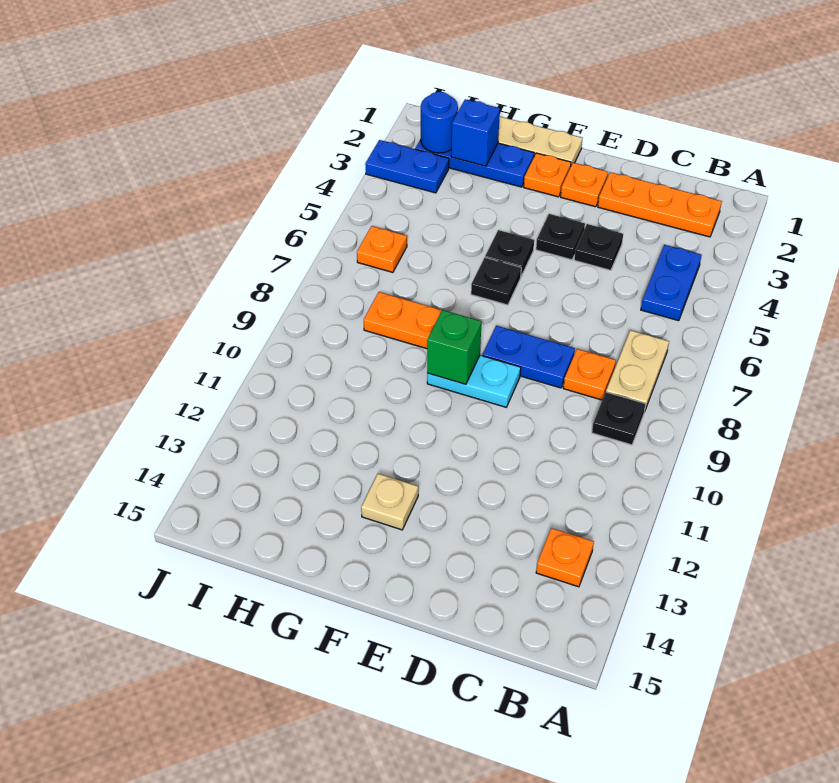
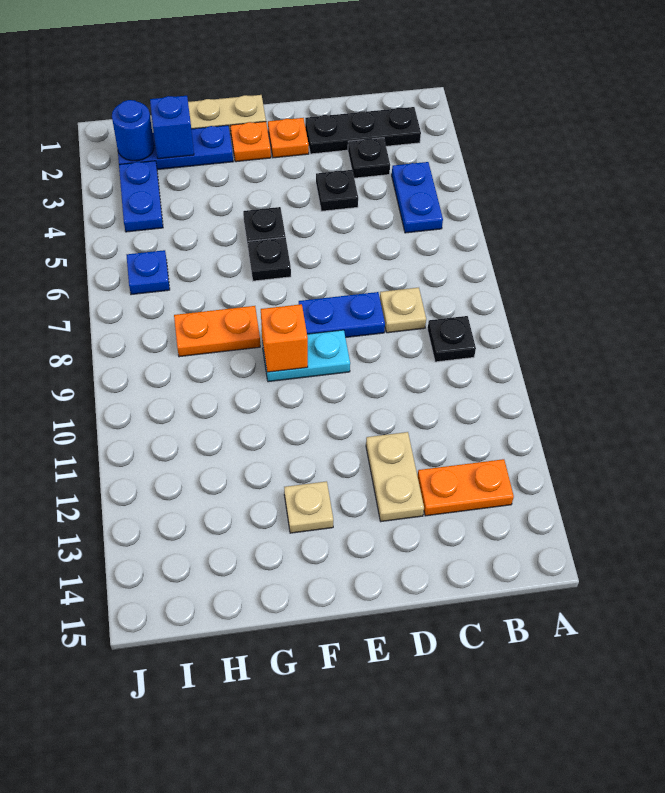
orange plate B2:D2 level 1 -> black plate B2:D2 level 1
tan plate B7:B8 level 1 -> tan plate D12:D13 level 1
orange plate B13 level 1 -> orange plate B13:C13 level 1
orange plate C8 level 1 -> tan plate C8 level 1
black plate E4 level 1 -> black plate C3 level 1
green brick F9 level 2 -> orange brick F9 level 2
blue plate I3:J3 level 1 -> blue plate I3:I4 level 1
orange plate I6 level 1 -> blue plate I6 level 1

